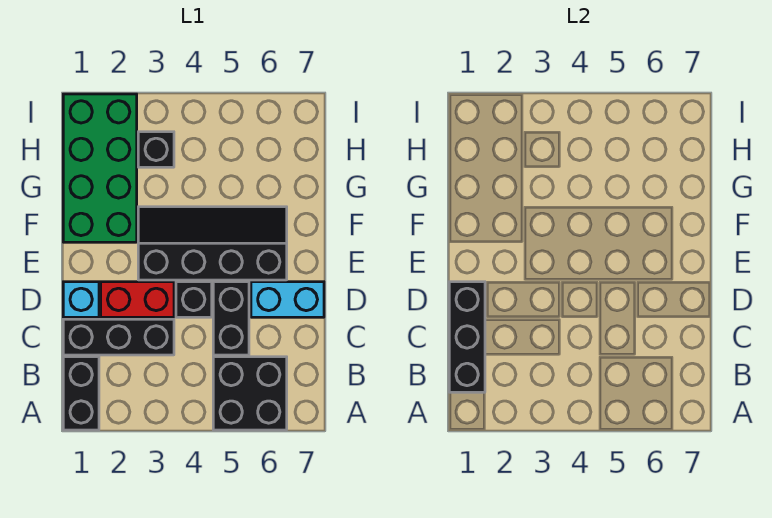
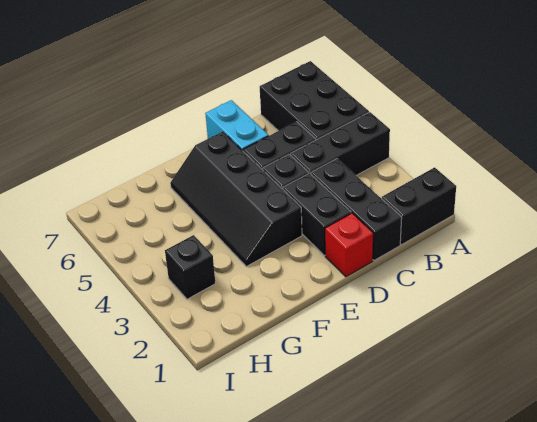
black brick A5:B6 level 1 -> black brick A5:B7 level 1
black brick B1:D1 level 2 -> black brick A4:C4 level 1
cyan brick D1 level 1 -> red brick D1 level 1
red brick D2:D3 level 1 -> black brick D2:D3 level 1
green brick F1:I2 level 1 -> none

